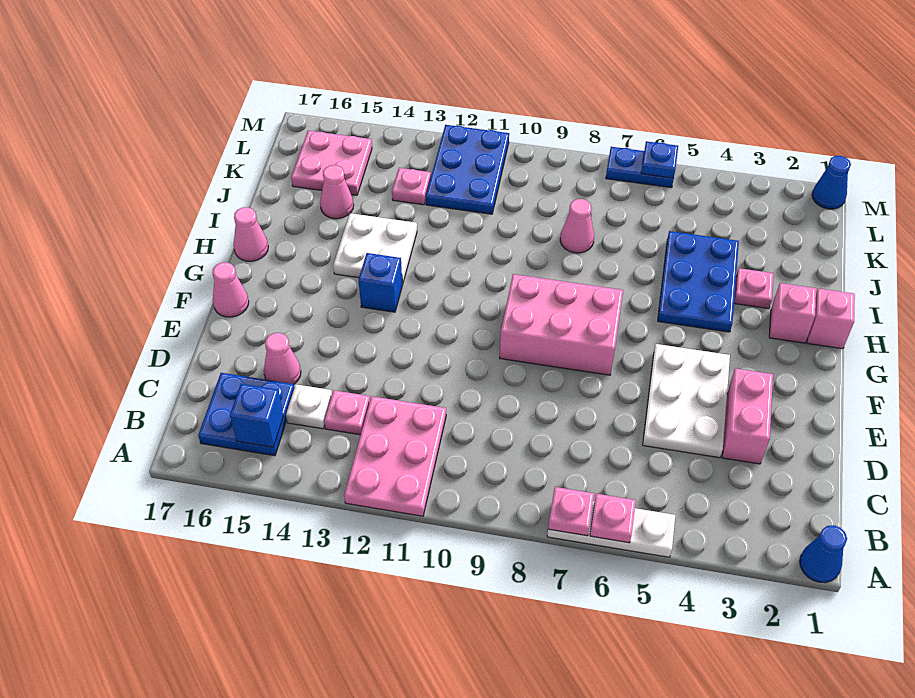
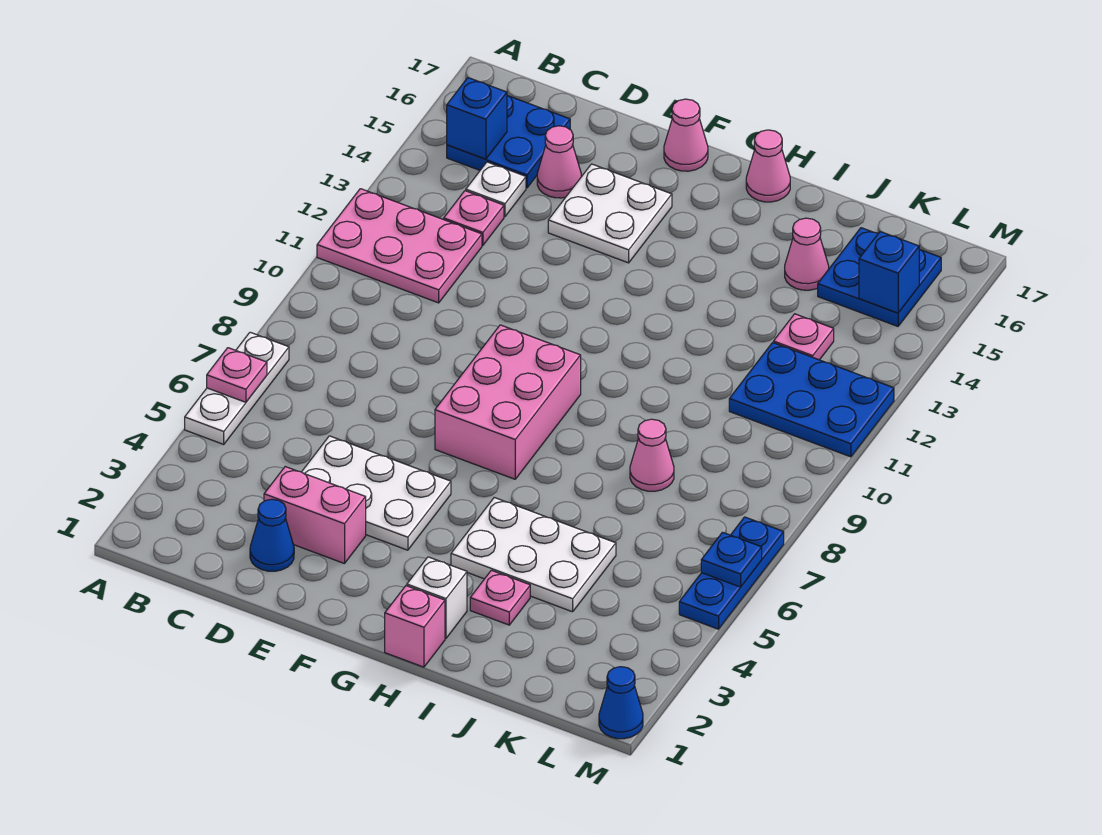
blue cone A1 level 1 -> blue cone D2 level 1
pink plate A7 level 2 -> none
blue brick G13 level 1 -> blue brick L15 level 2
pink brick H2 level 1 -> white brick H2 level 1
blue plate H4:J5 level 1 -> white plate H4:J5 level 1
white plate H13:I14 level 1 -> white plate E14:F15 level 1
pink plate K15:L16 level 1 -> blue plate K15:L16 level 1
blue plate M6:M7 level 1 -> blue plate M5:M7 level 1

